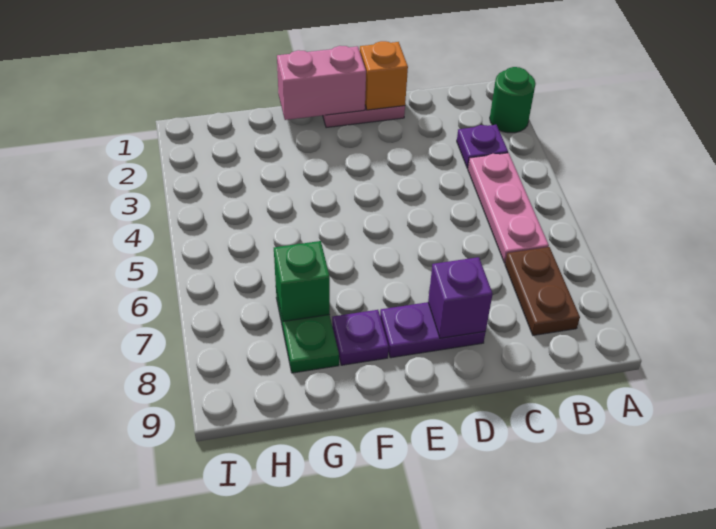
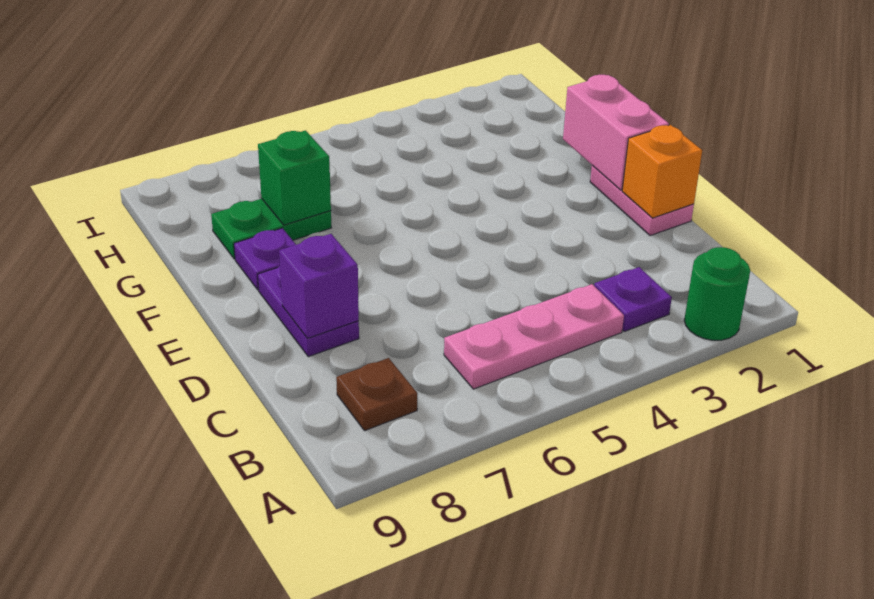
brown plate B7:B8 level 1 -> brown plate B8 level 1

